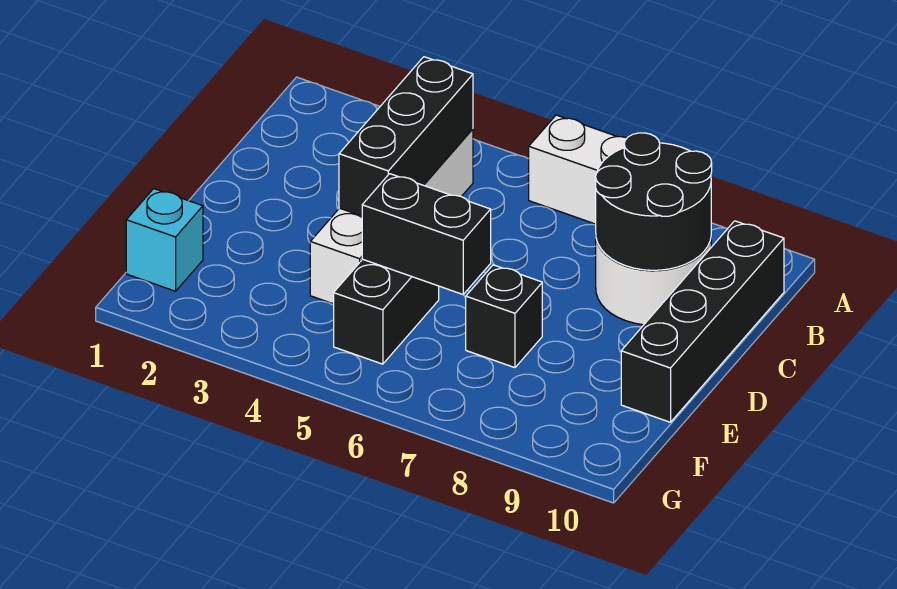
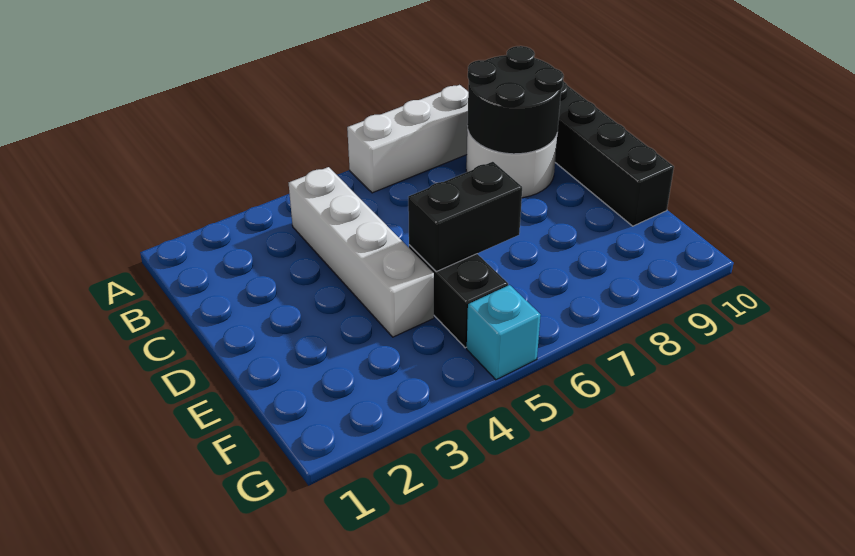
black brick B4:D4 level 2 -> none
black brick E7 level 1 -> none
cyan brick F1 level 1 -> cyan brick G5 level 1

